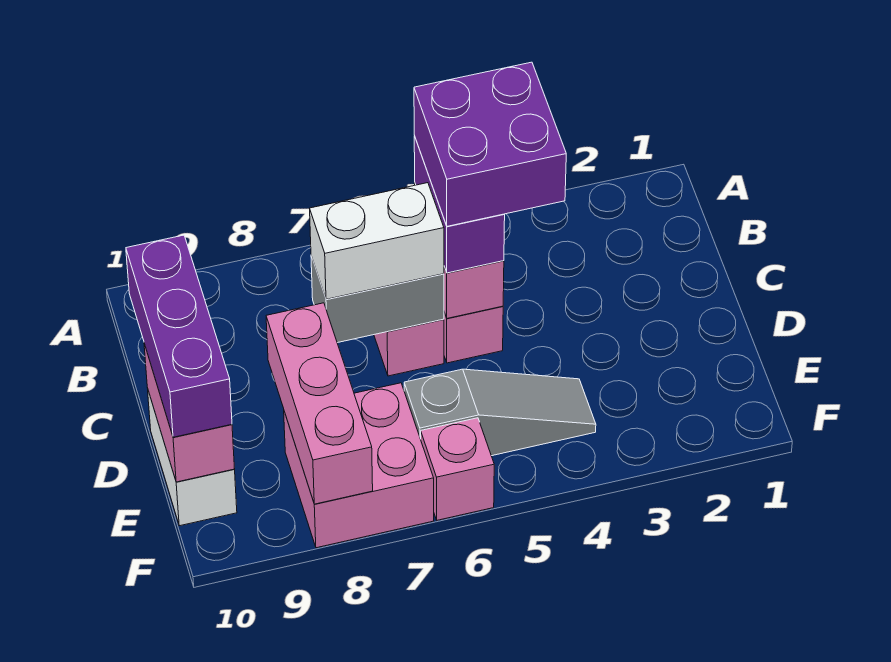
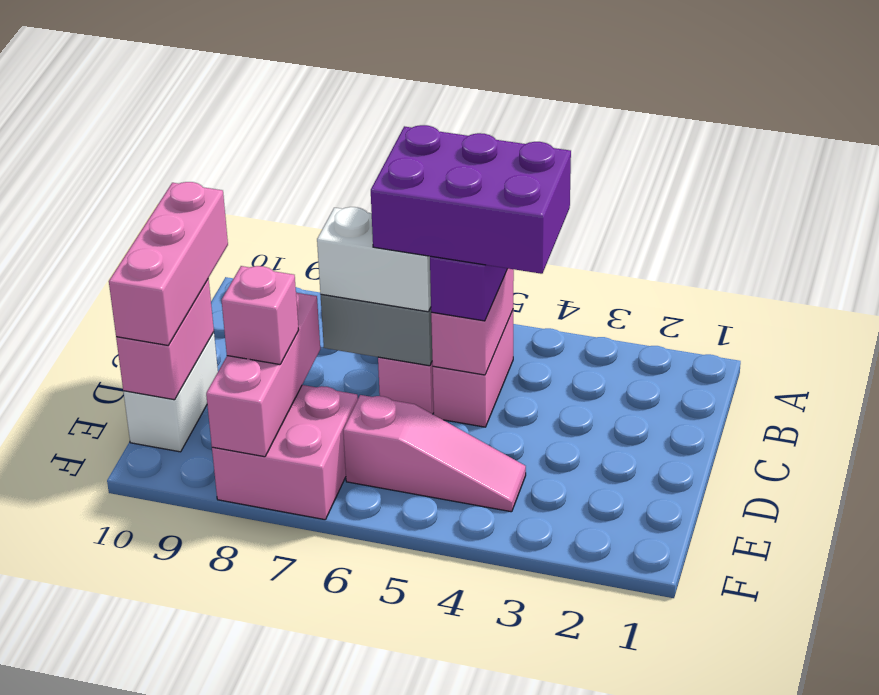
purple brick B4:C5 level 4 -> purple brick B4:C6 level 4
purple brick C10:E10 level 3 -> pink brick C10:E10 level 3
grey slope E4:E6 level 1 top 6 -> pink slope E4:E6 level 1 top 6
pink brick F6 level 1 -> pink brick E8 level 3

